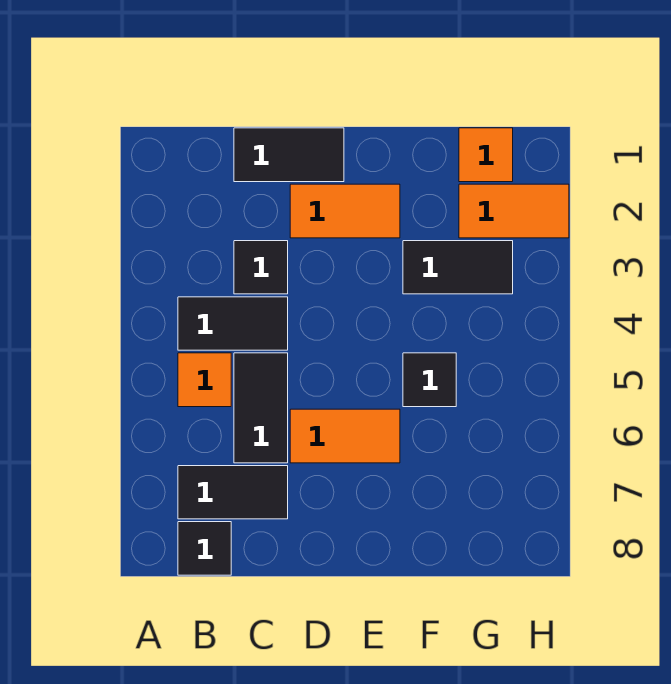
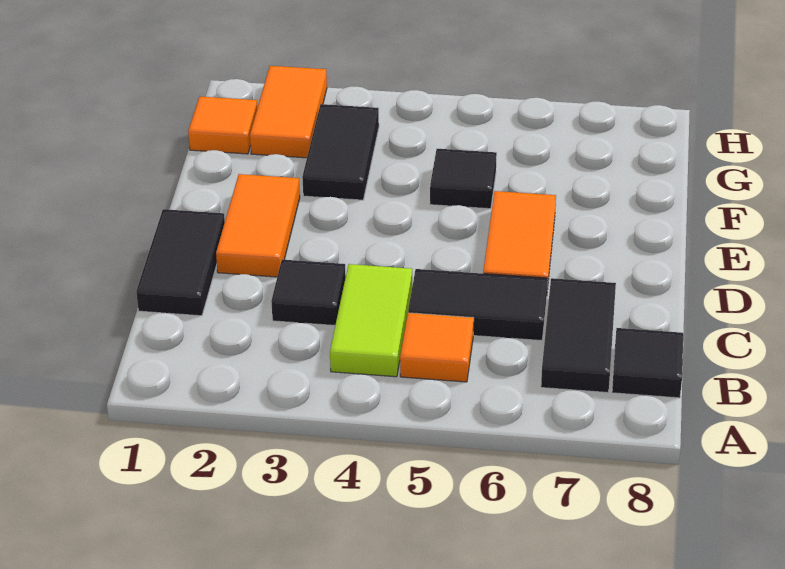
black tile B4:C4 level 1 -> lime tile B4:C4 level 1

